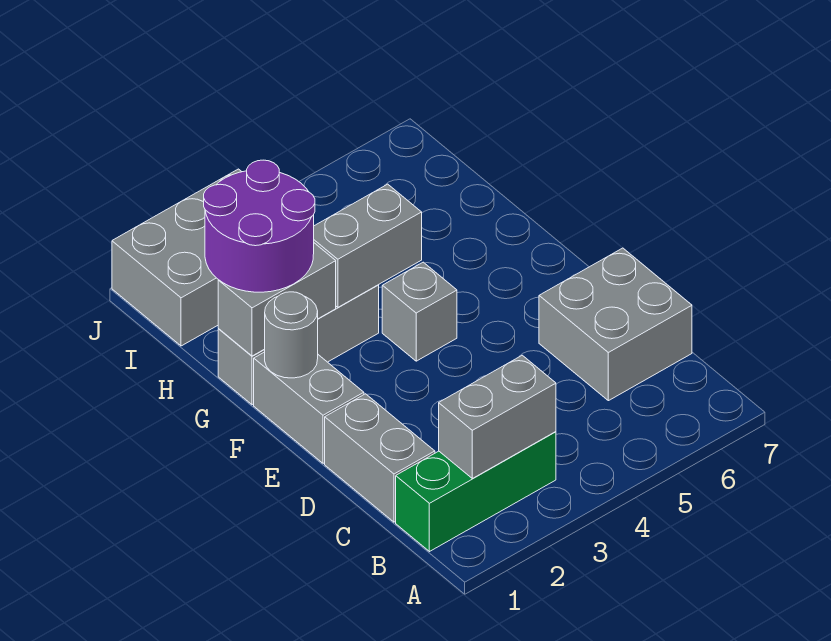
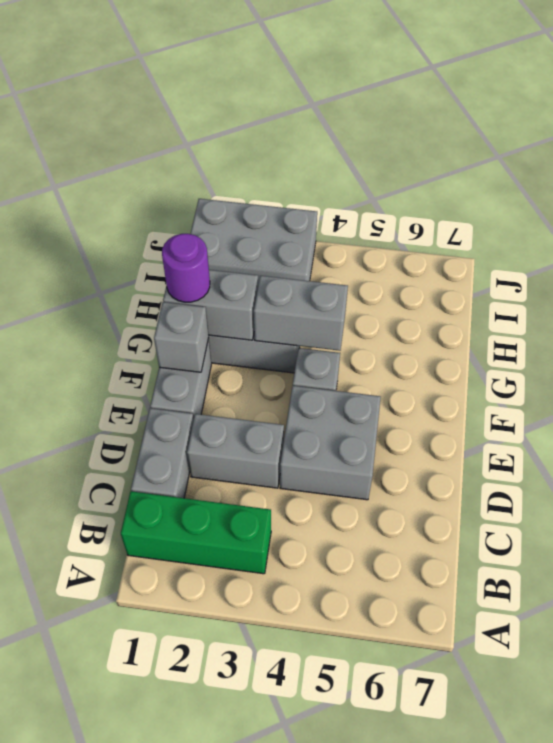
grey brick B2:B3 level 2 -> grey brick D2:D3 level 1
grey brick C6:D7 level 1 -> grey brick D4:E5 level 1
grey round brick F1 level 2 -> grey brick F1 level 2
purple round brick G1:H2 level 3 -> purple round brick G1 level 3

